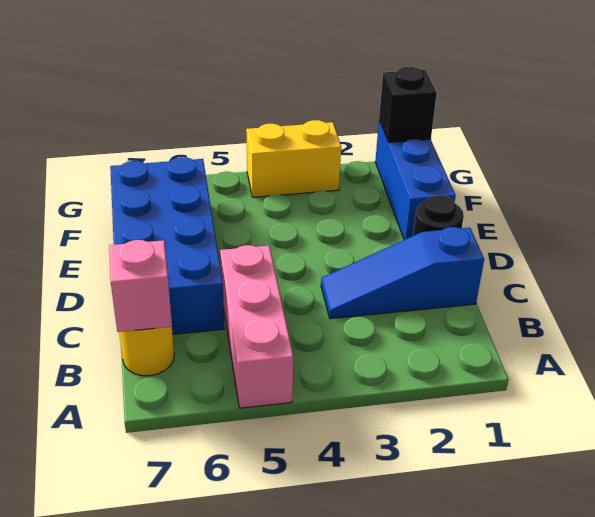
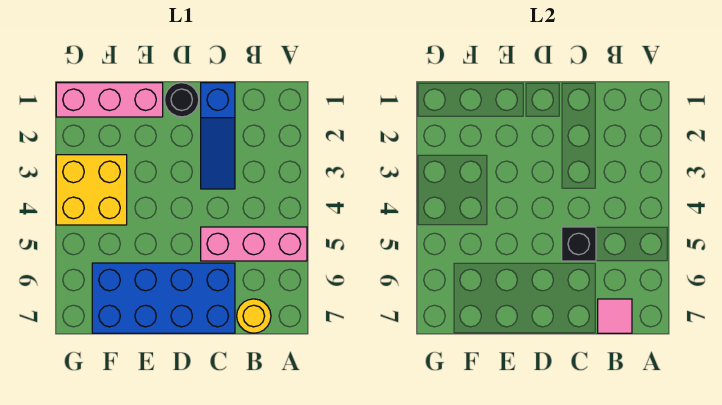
pink brick B7 level 2 -> pink tile B7 level 2
blue brick E1:G1 level 1 -> pink brick E1:G1 level 1
black brick G1 level 2 -> black brick C5 level 2
yellow brick G3:G4 level 1 -> yellow brick F3:G4 level 1

